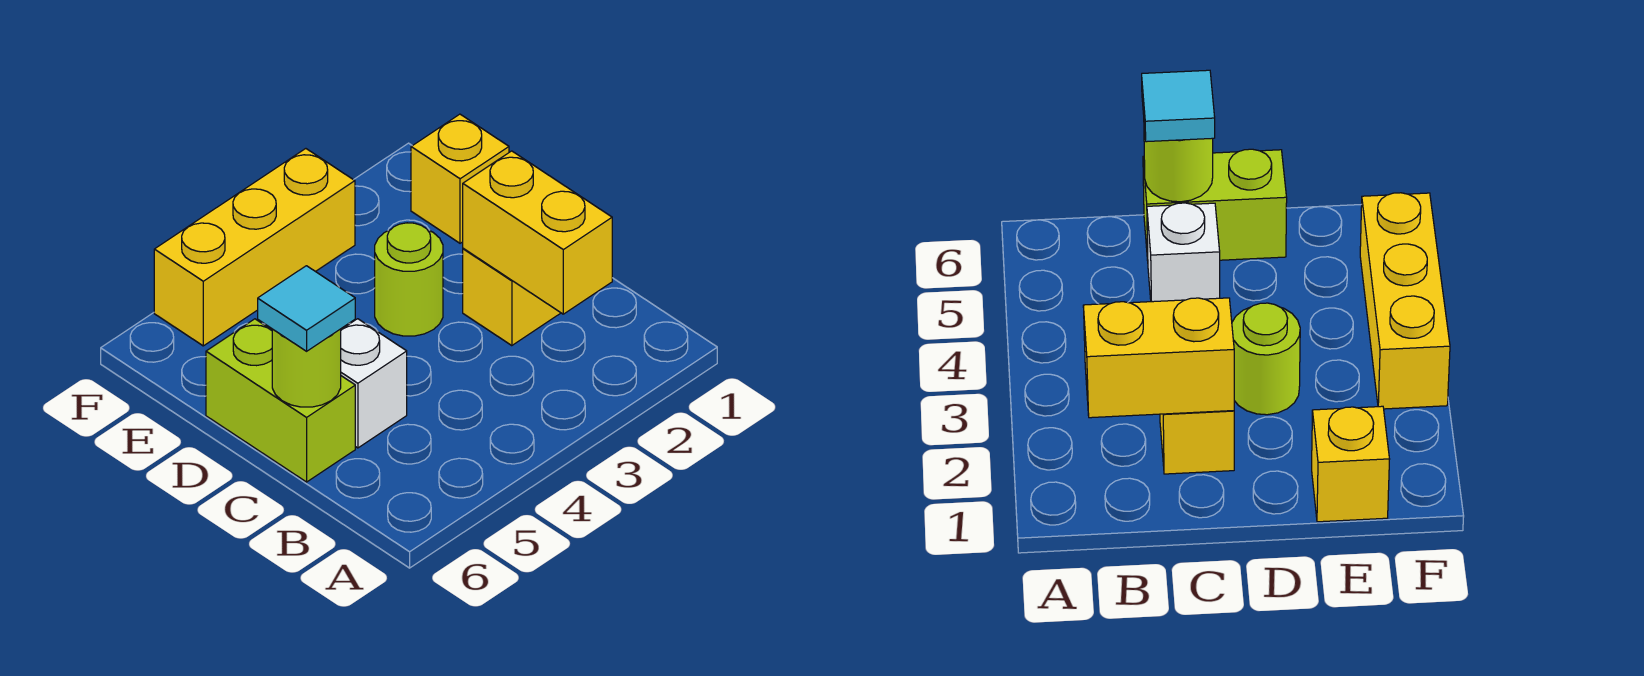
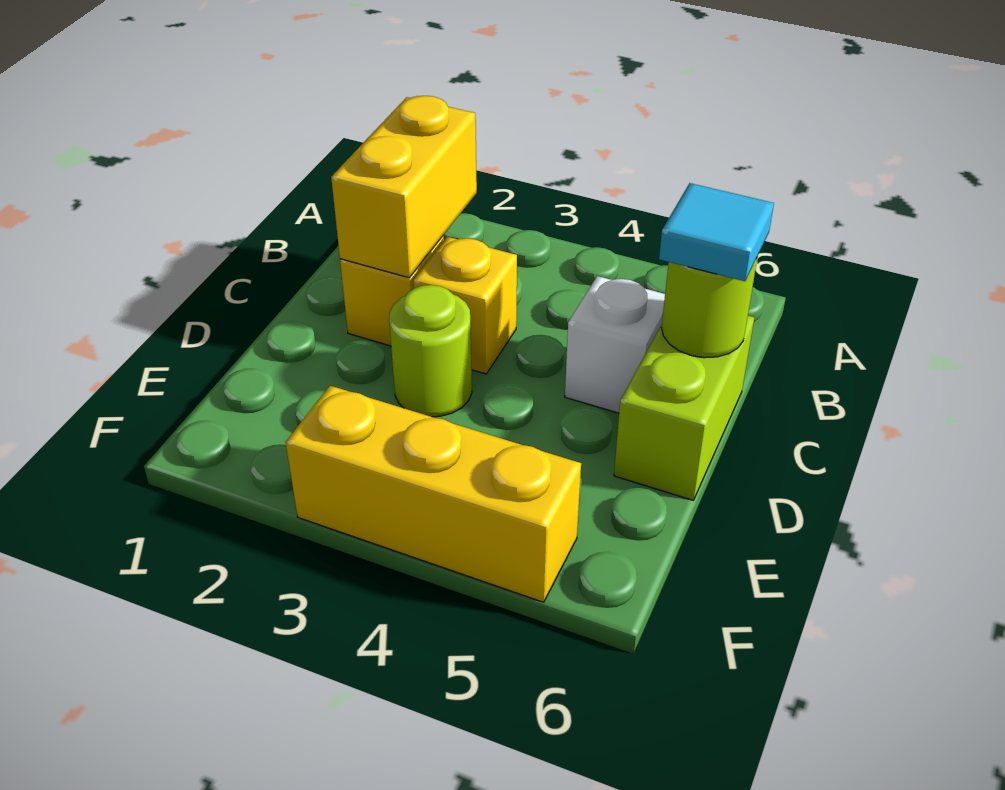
yellow brick E1 level 1 -> yellow brick C3 level 1

